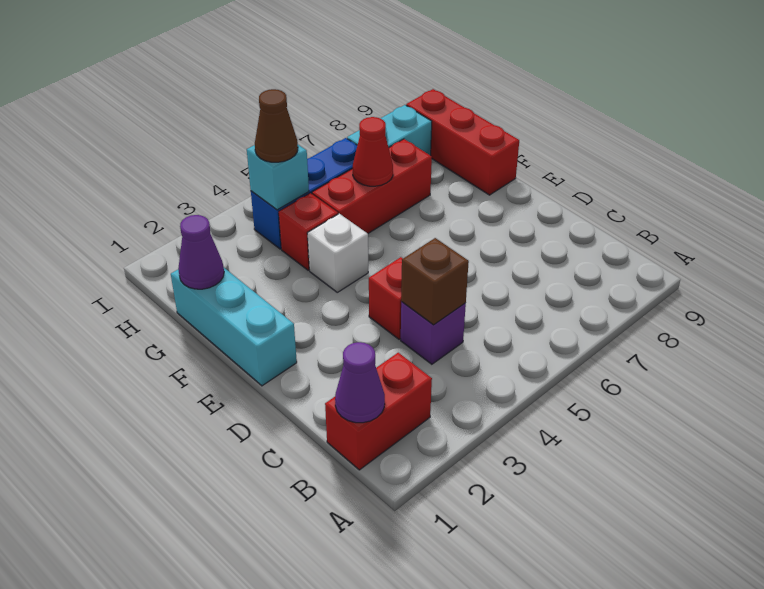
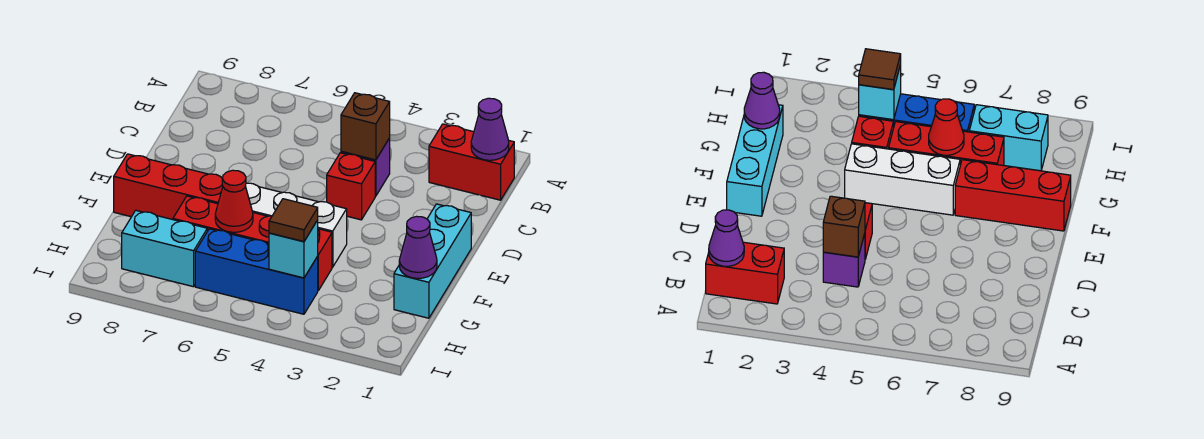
white brick F4 level 1 -> white brick F4:F6 level 1
red brick F9:H9 level 1 -> red brick F7:F9 level 1
brown cone H4 level 3 -> brown tile H4 level 3

